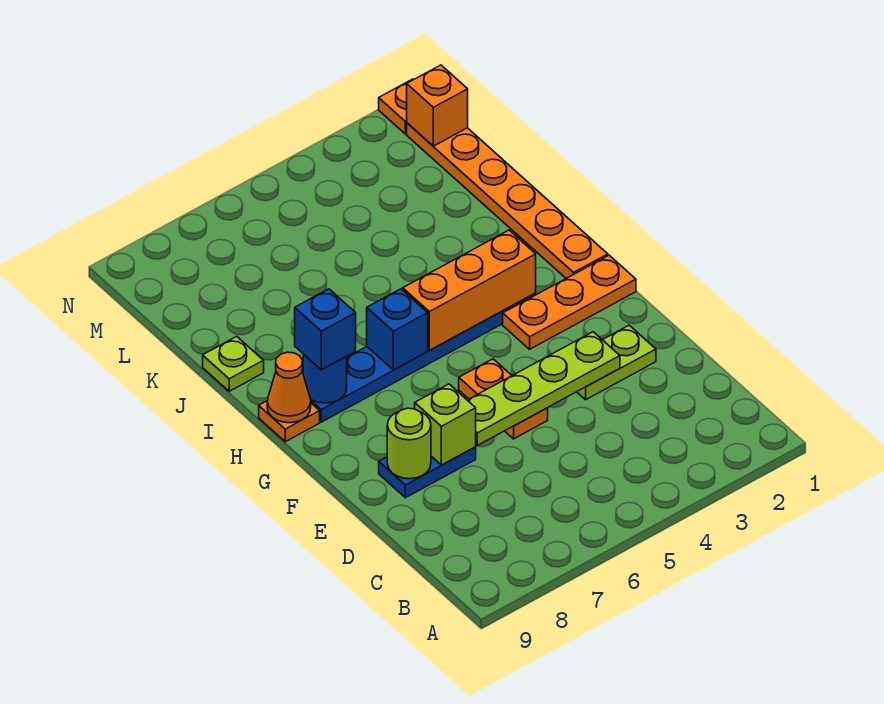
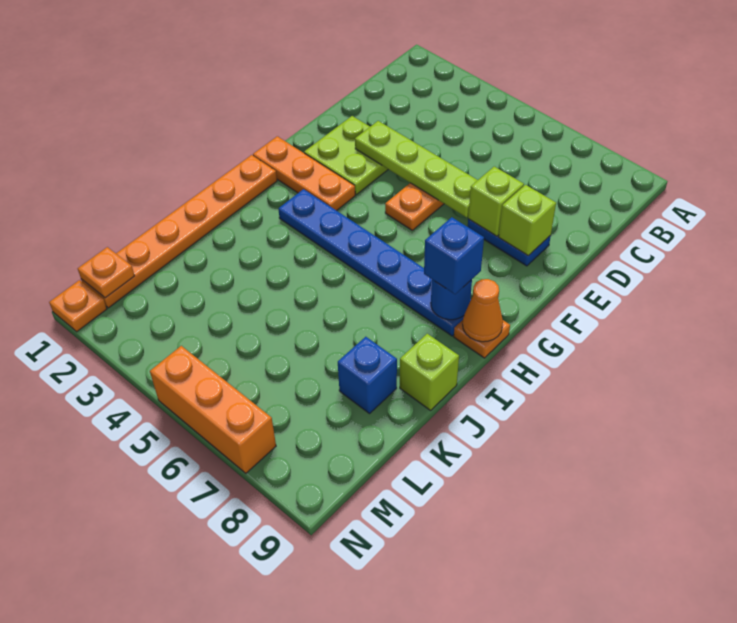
lime plate E2:E3 level 1 -> lime plate E2:F3 level 1
lime round brick E8 level 2 -> lime brick E8 level 2
orange brick H3:H5 level 2 -> orange brick N5:N7 level 1
blue brick H6 level 2 -> blue brick K8 level 1
lime plate J9 level 1 -> lime brick J9 level 1
orange brick M1 level 2 -> orange plate M1 level 2

